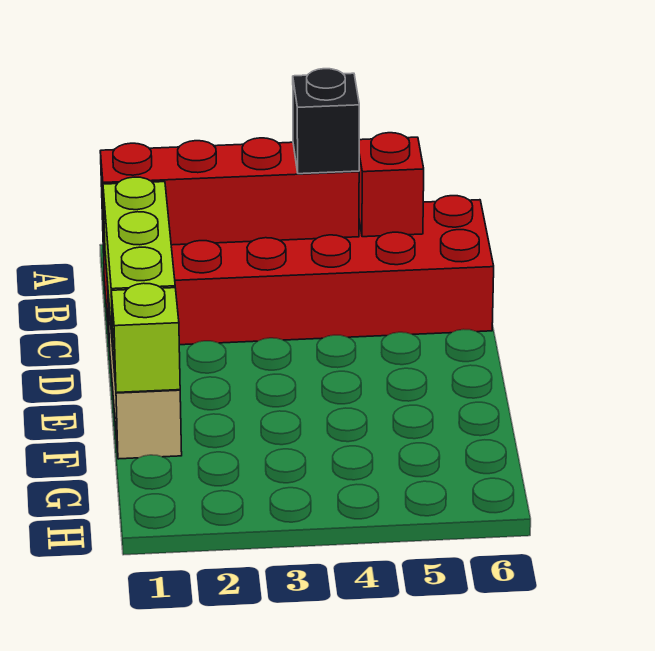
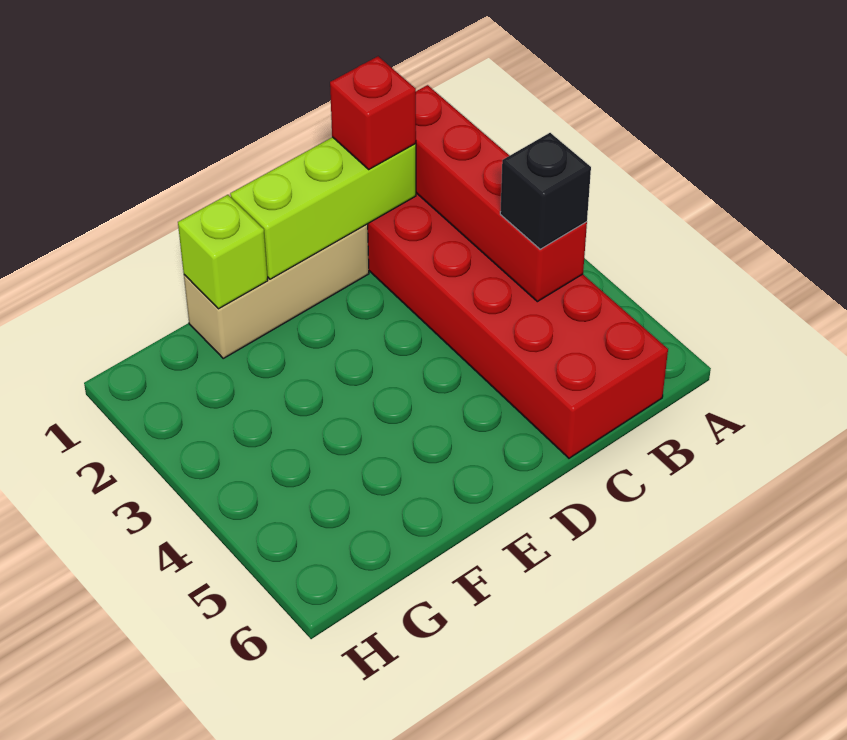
red brick B5 level 2 -> red brick C1 level 3

